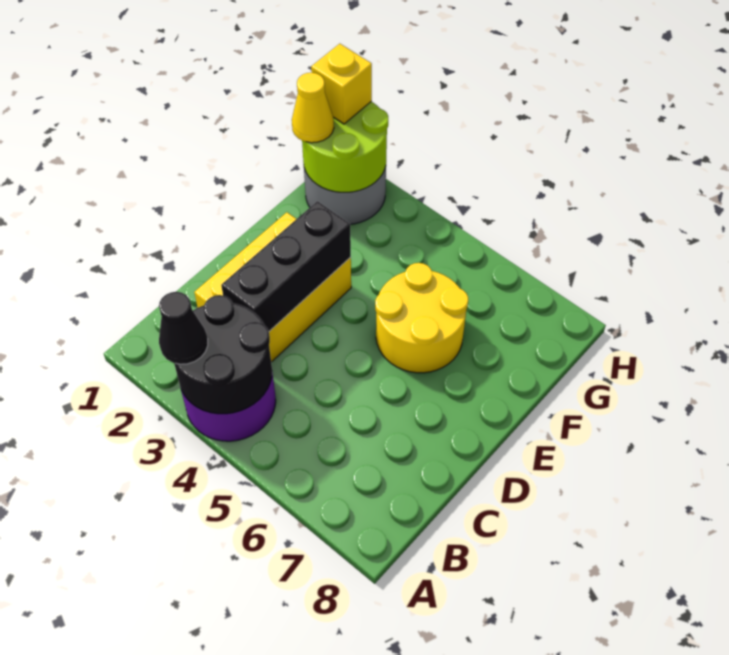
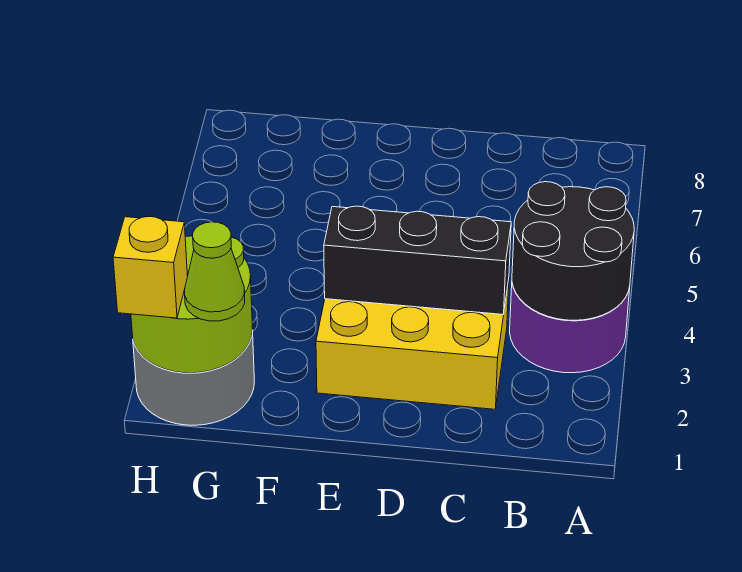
black cone A3 level 3 -> none
yellow round brick E5:F6 level 1 -> none
yellow cone G1 level 3 -> lime cone G1 level 3

